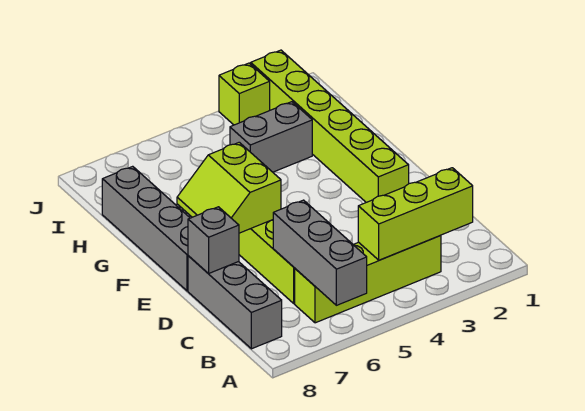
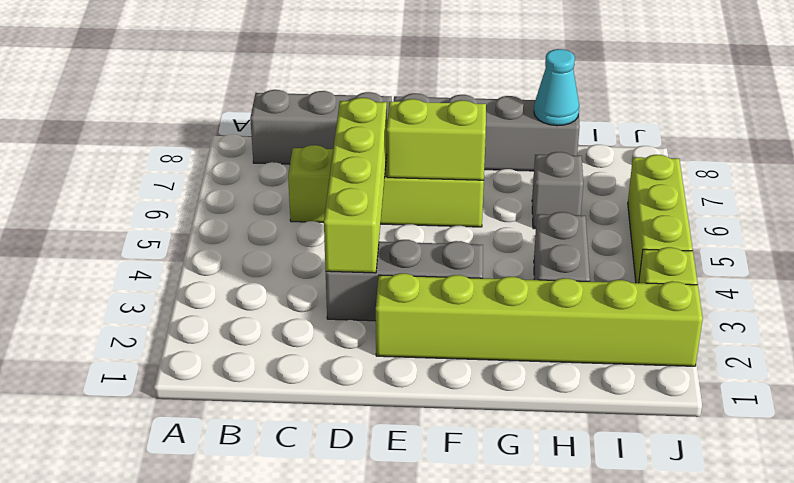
grey brick A6:C6 level 2 -> grey brick D3:F3 level 1
lime brick B2:B4 level 2 -> lime brick J4:J6 level 1
lime brick B3:B6 level 1 -> lime brick D3:D6 level 2
grey brick D8 level 2 -> grey brick H6 level 1
none -> cyan cone H8 level 2

